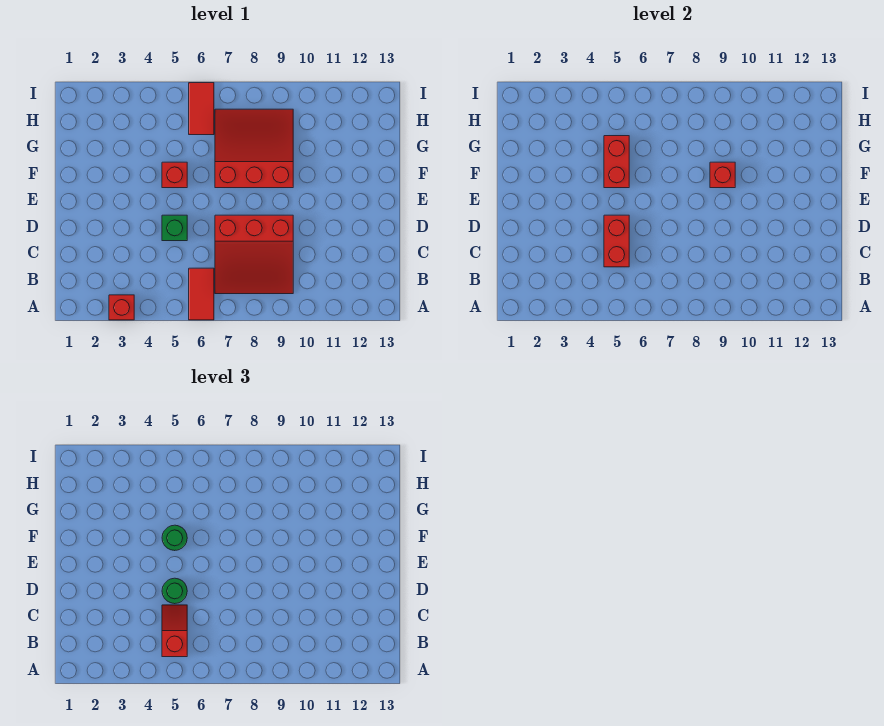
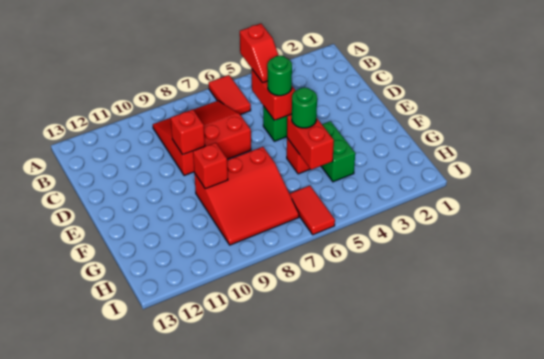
red brick A3 level 1 -> red brick D9 level 2
none -> green brick F4:G4 level 1

